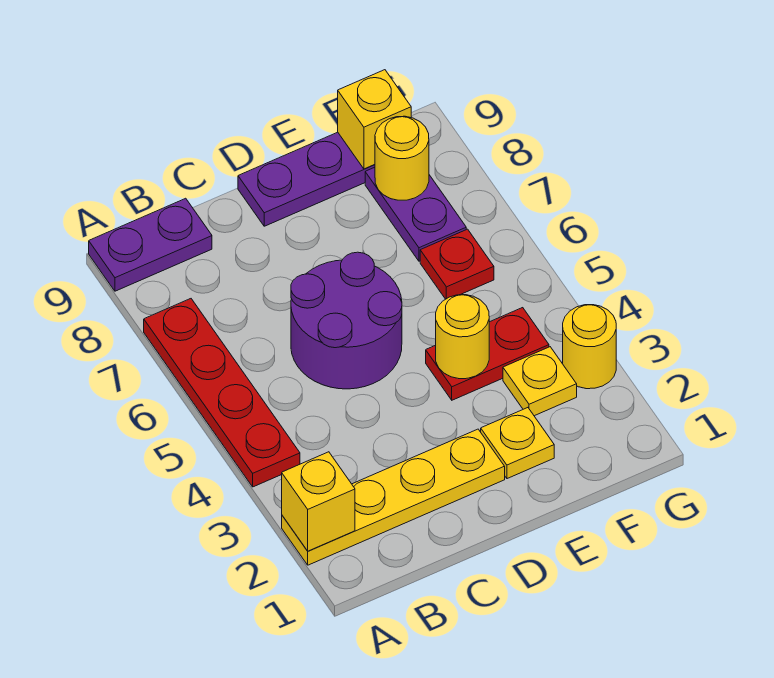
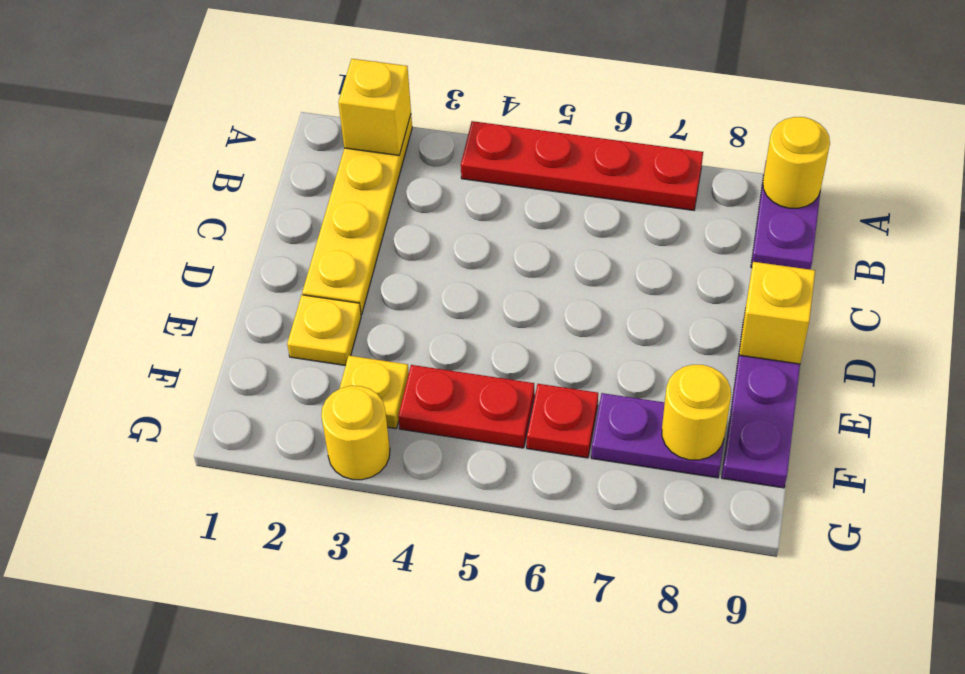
purple round brick C5:D6 level 1 -> none
red plate E4:F4 level 1 -> red plate F4:F5 level 1
yellow round brick E4 level 2 -> yellow round brick A9 level 2
yellow brick F9 level 2 -> yellow brick D9 level 2

